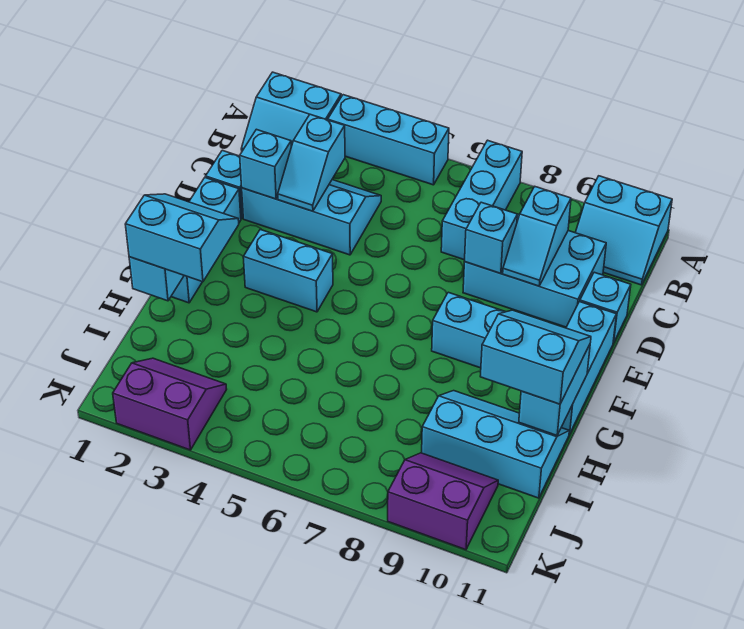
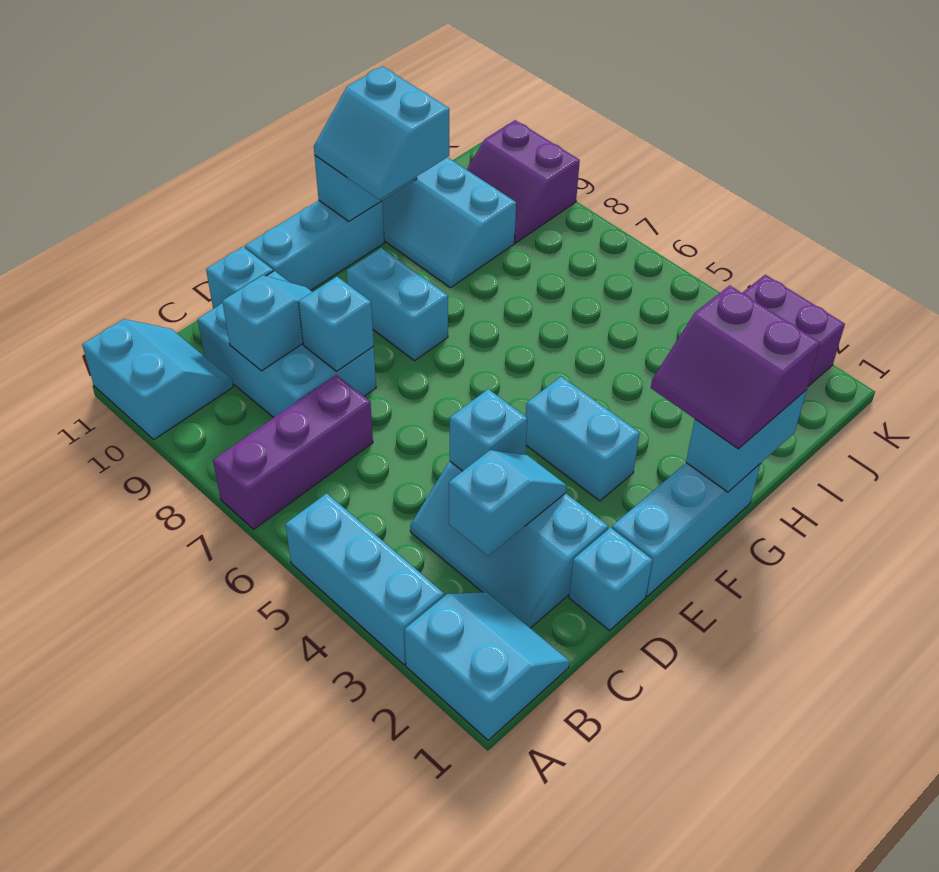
cyan brick A7:C7 level 1 -> purple brick A7:C7 level 1
cyan brick D2 level 2 -> cyan brick D4 level 2
cyan slope G1:H2 level 3 top H -> purple slope G1:H2 level 3 top H

